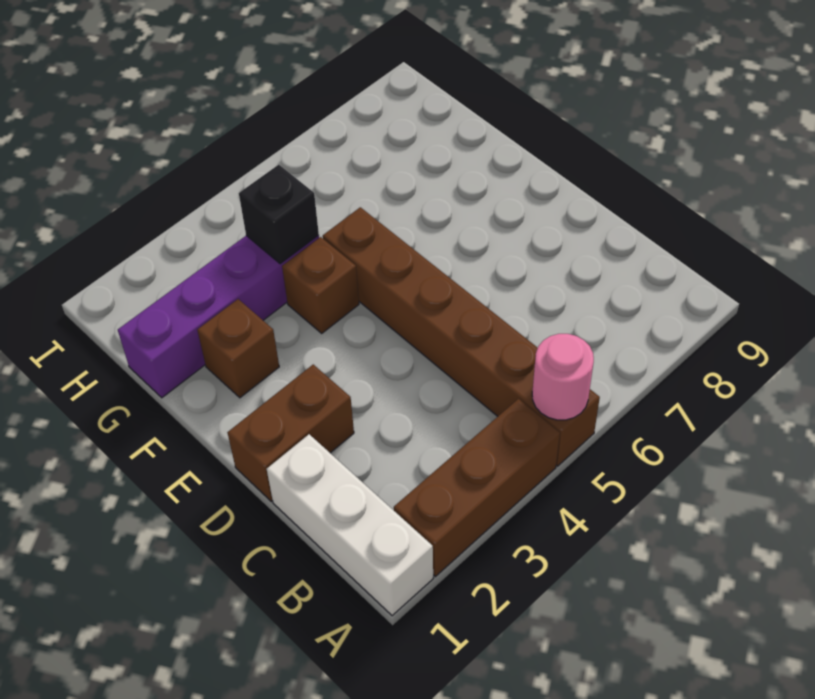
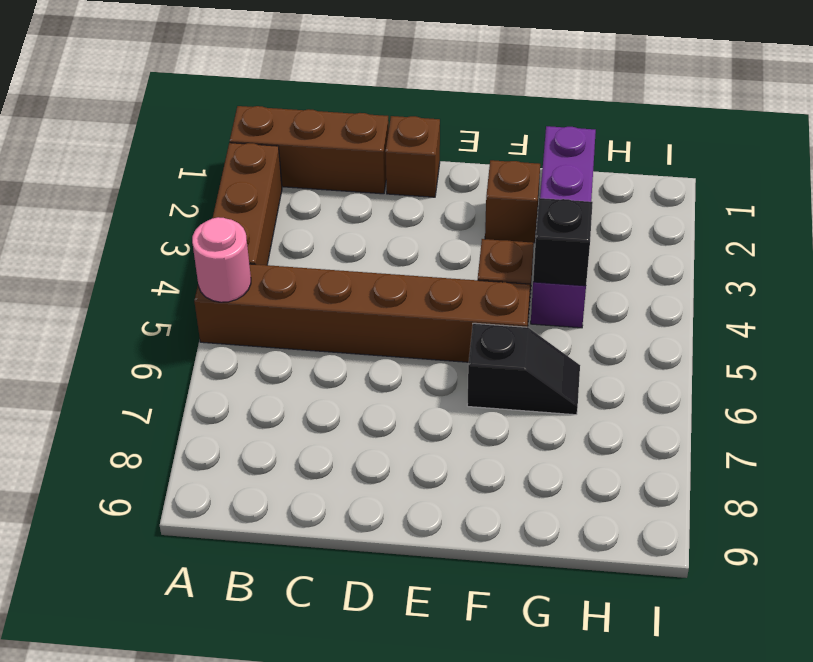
white brick A1:C1 level 1 -> brown brick A1:C1 level 1
brown brick D1:D2 level 1 -> brown brick D1 level 1
none -> black slope F6:G6 level 1 top F

